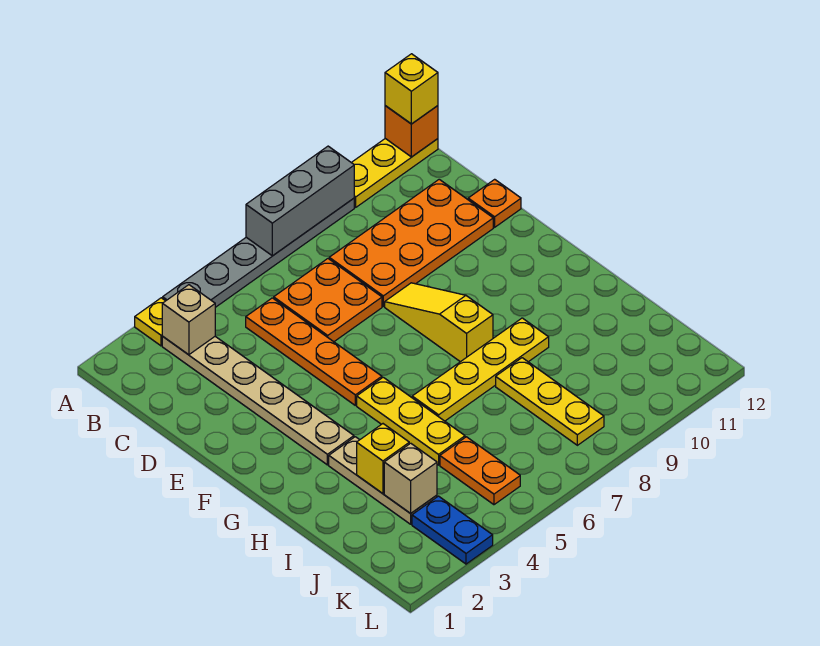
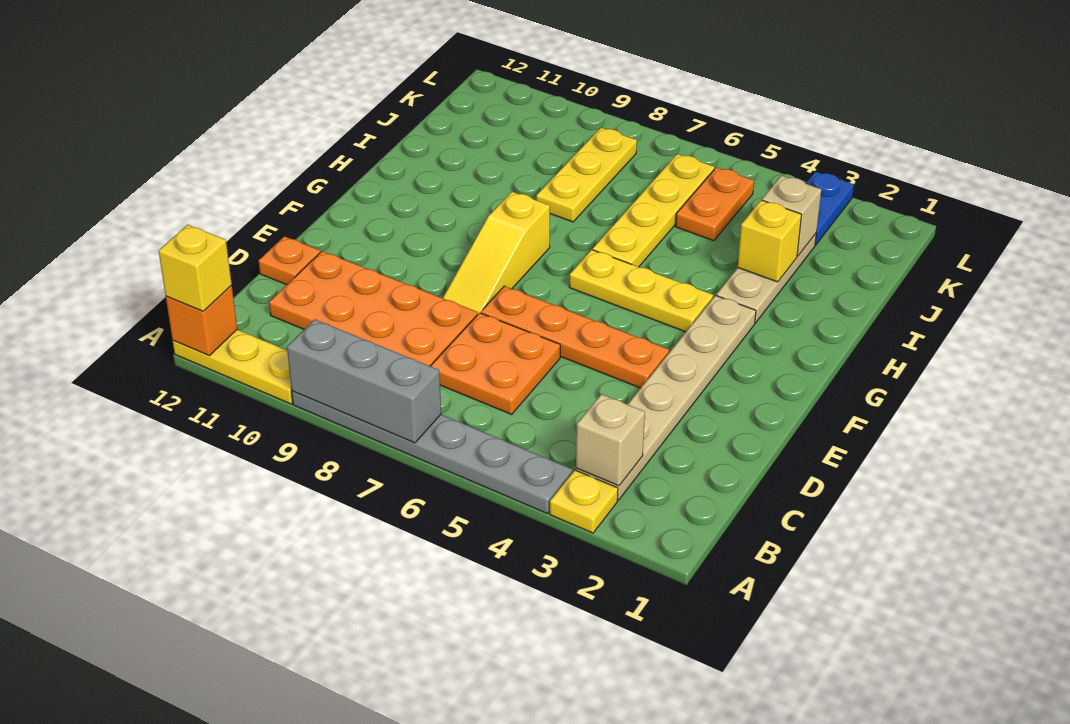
orange plate C5:F5 level 1 -> orange plate E4:E7 level 1
yellow plate G5:I5 level 1 -> yellow plate G4:G6 level 1
yellow plate H6:H9 level 1 -> yellow plate H6:K6 level 1

